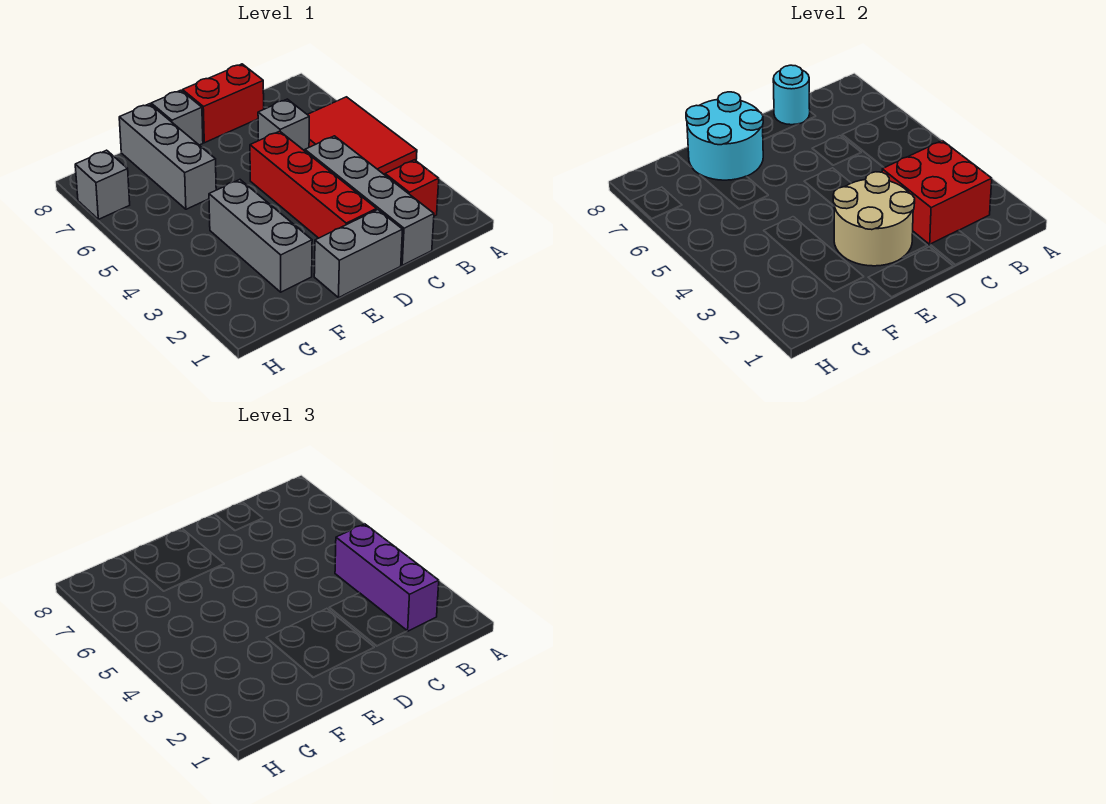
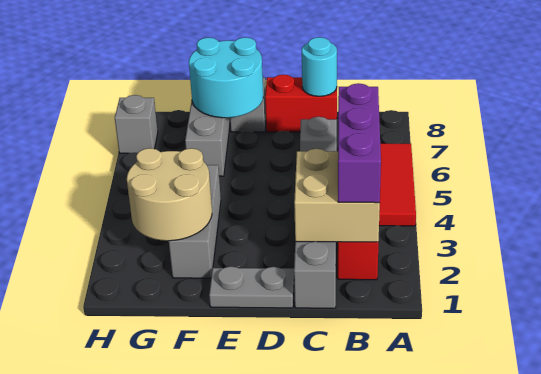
red brick B2:C3 level 2 -> tan brick B2:C3 level 2
grey brick D1:E1 level 1 -> grey plate D1:E1 level 1
red brick D2:D5 level 1 -> none
tan round brick D2:E3 level 2 -> tan round brick F2:G3 level 2

